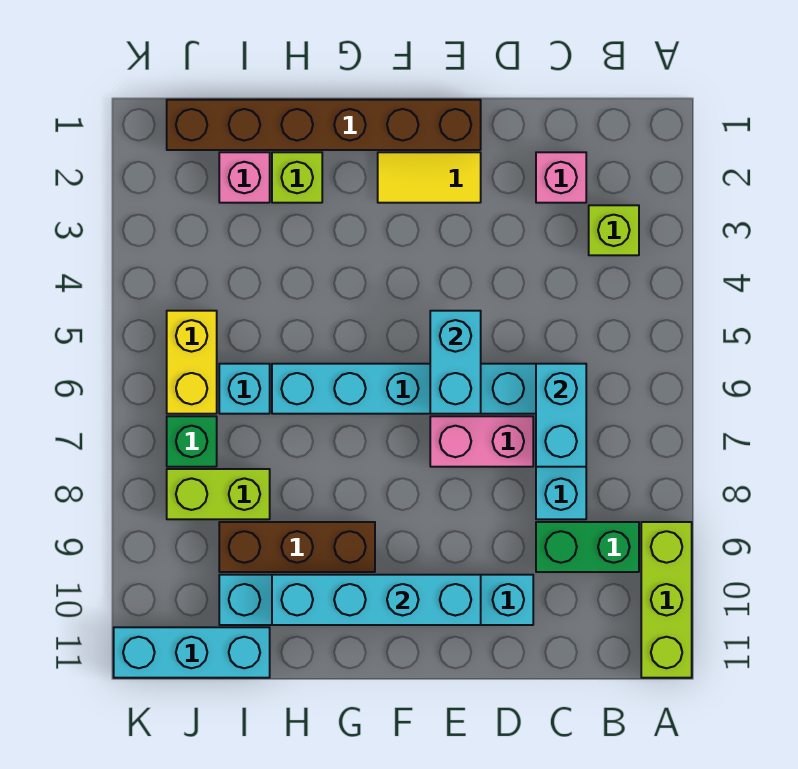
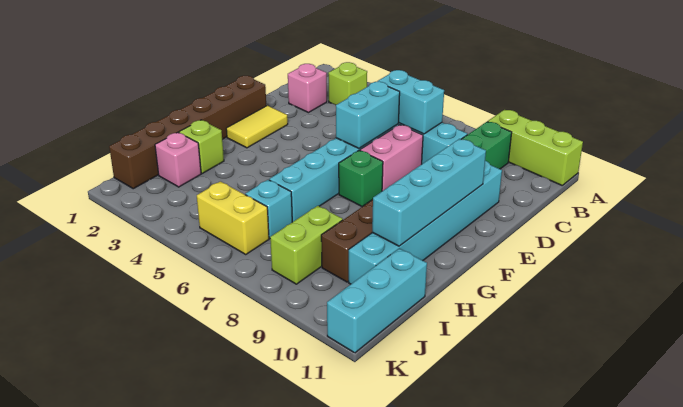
cyan brick E5:E6 level 2 -> cyan brick D6:E6 level 2
green brick J7 level 1 -> green brick F7 level 1

